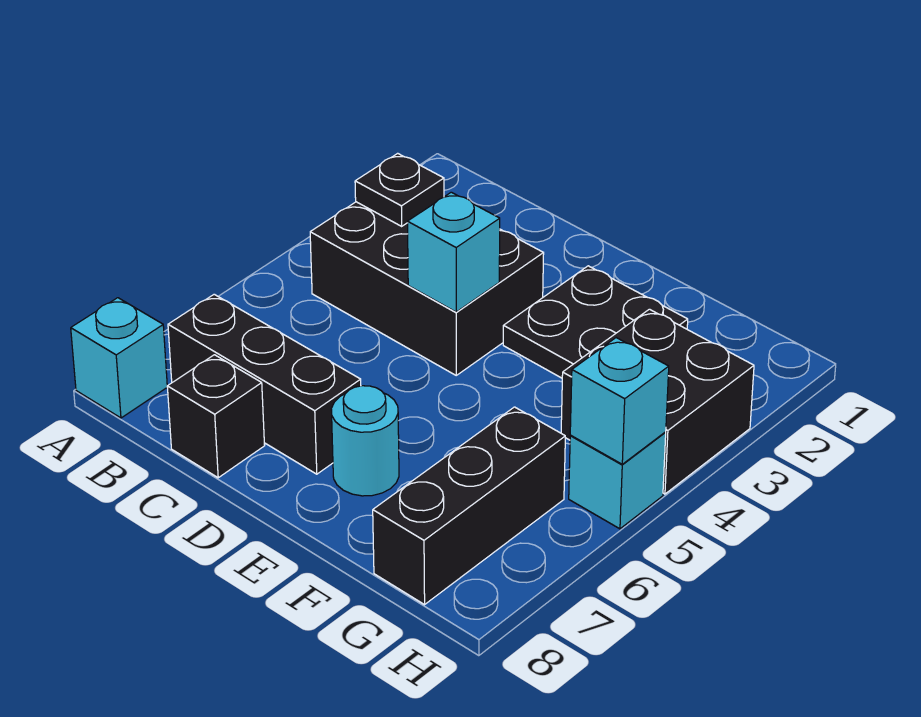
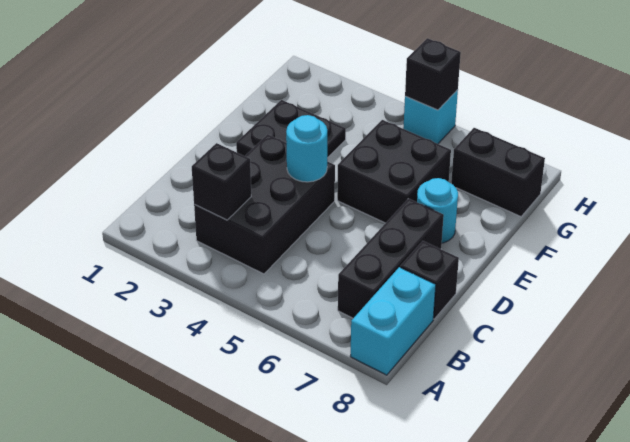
cyan brick A8 level 1 -> cyan brick A8:B8 level 1
black plate B3 level 2 -> black brick B3 level 2
cyan brick D4 level 2 -> cyan round brick D4 level 2
black brick G3:H4 level 1 -> black brick E5:F6 level 1
black brick G6:G8 level 1 -> black brick G7:G8 level 1
cyan brick H5 level 2 -> black brick H5 level 2

